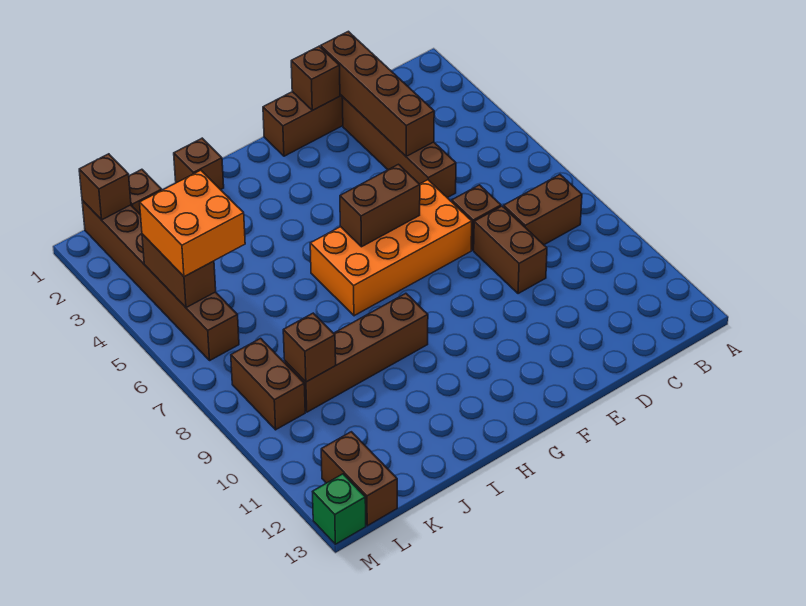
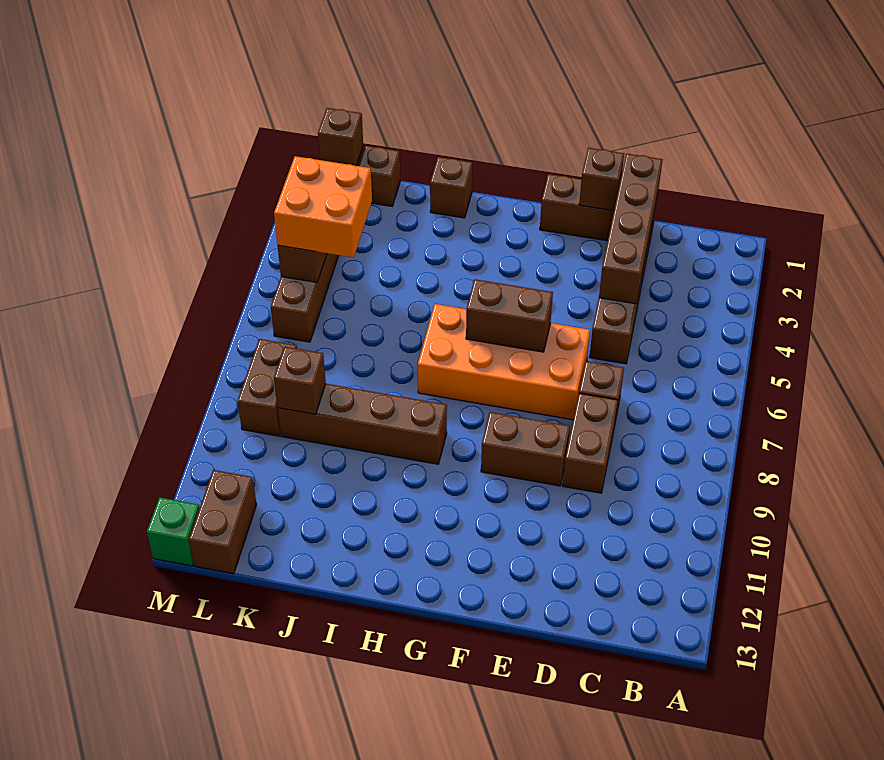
brown brick B8:C8 level 1 -> brown brick E9:F9 level 1

